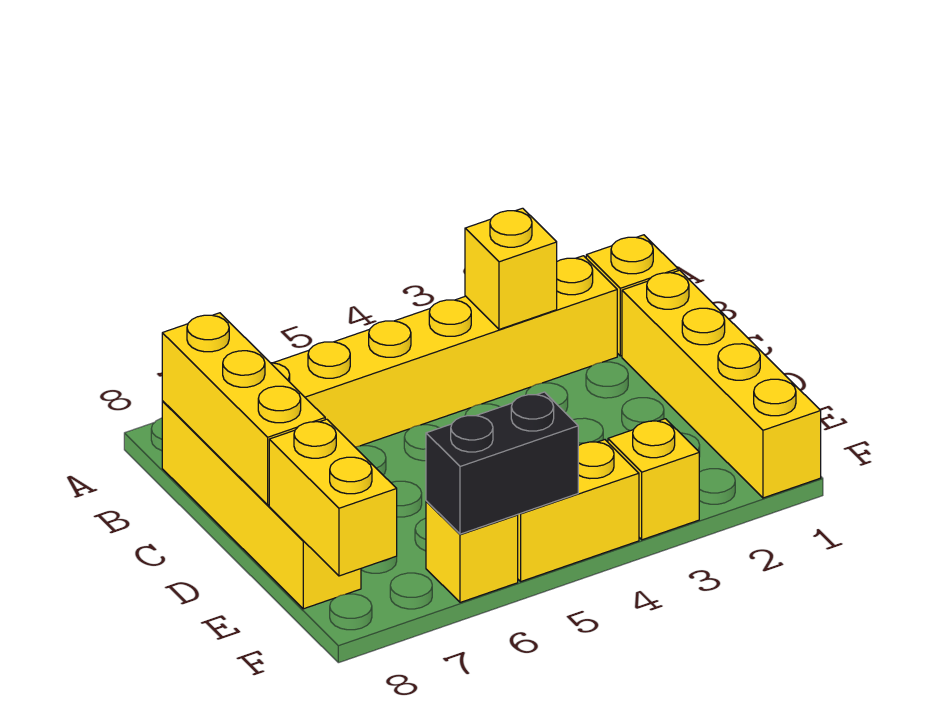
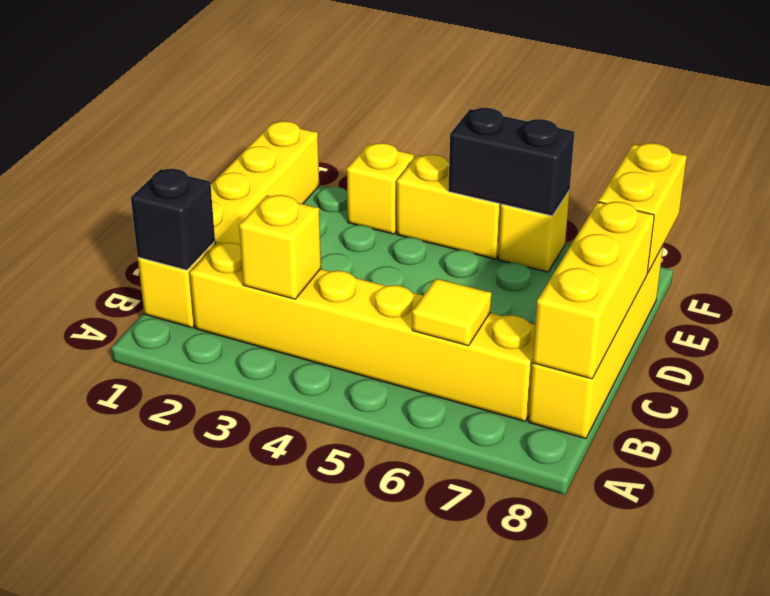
none -> black brick B1 level 2
none -> yellow tile B6 level 2

